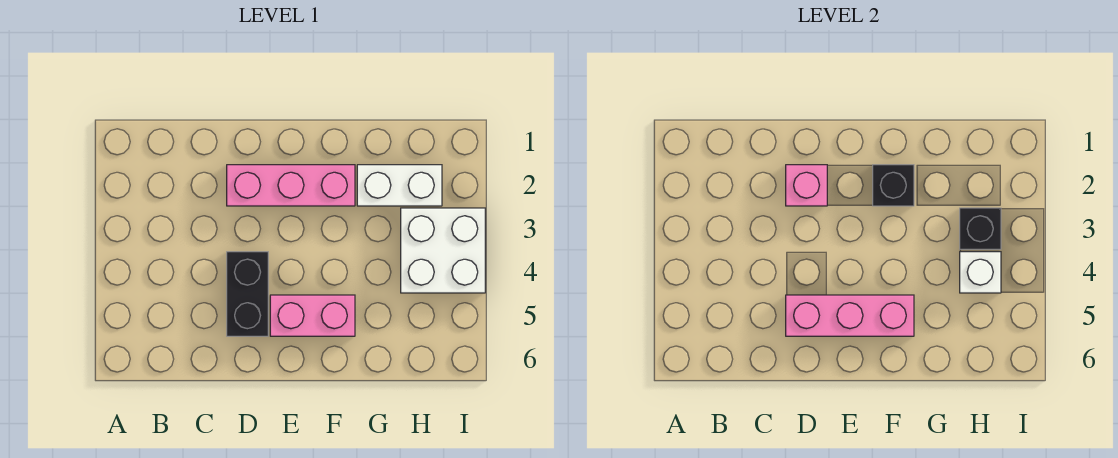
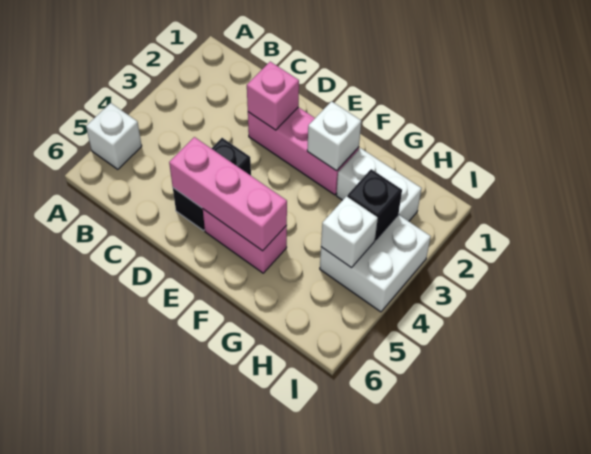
none -> white brick A5 level 1
black brick F2 level 2 -> white brick F2 level 2

